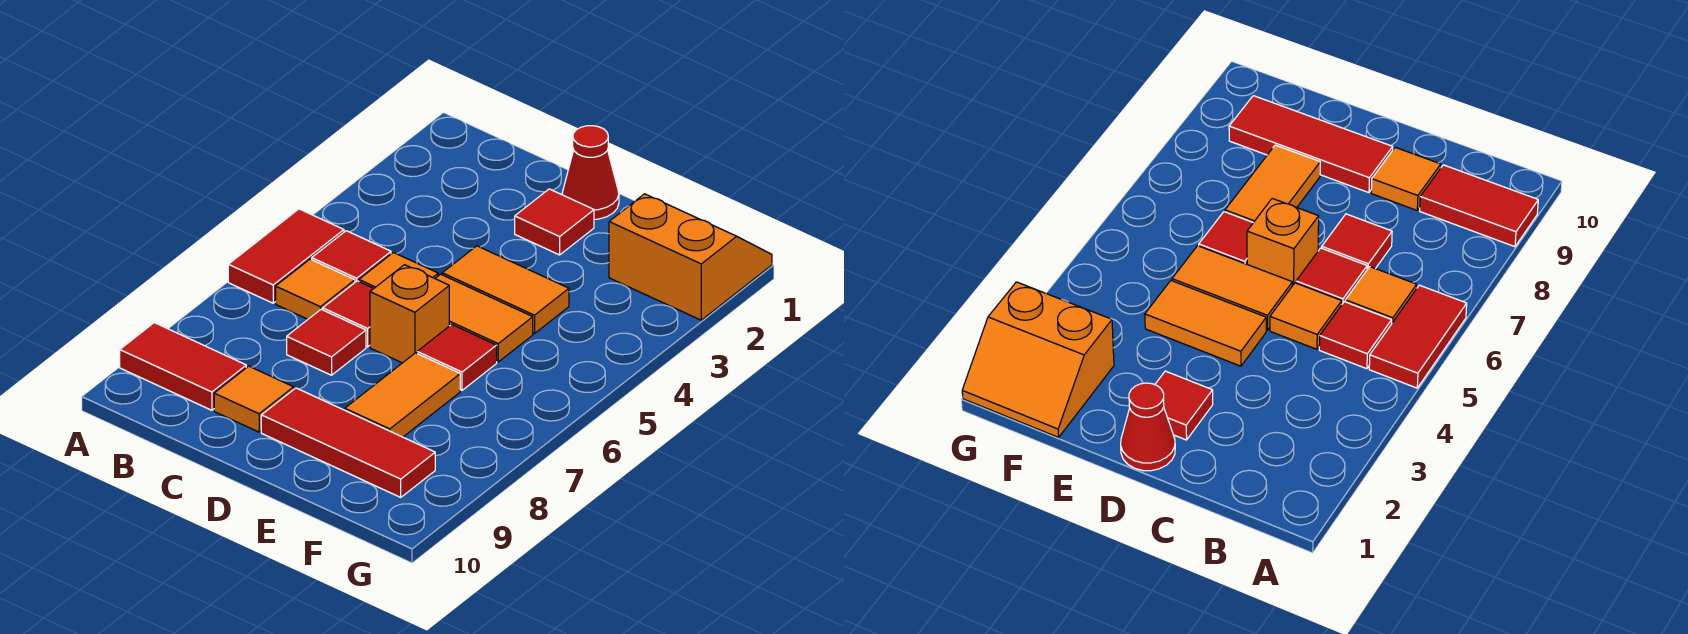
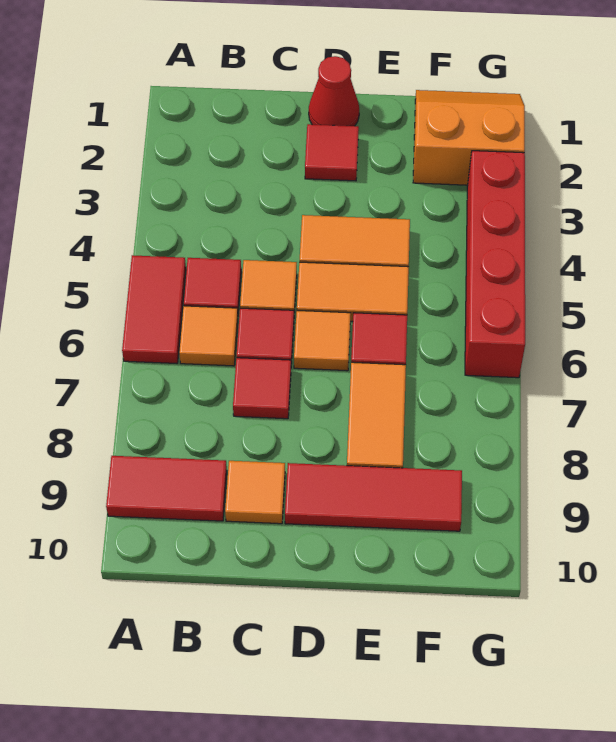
orange brick D6 level 1 -> orange tile D6 level 1
none -> red brick G3:G6 level 1

